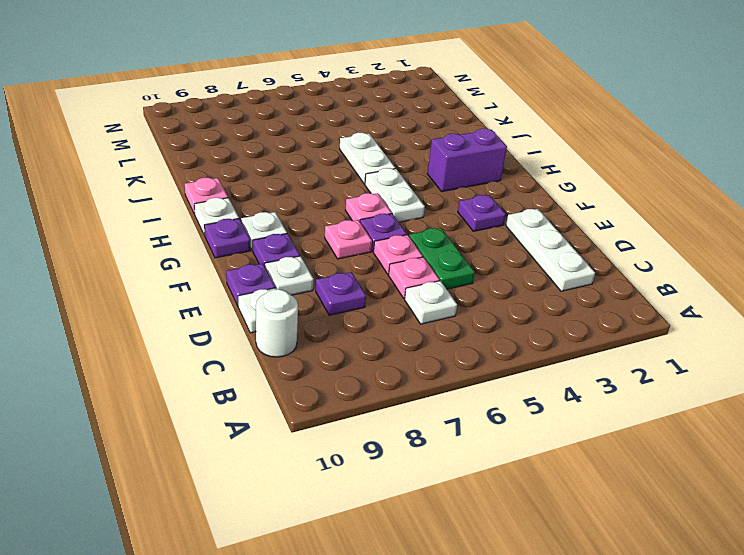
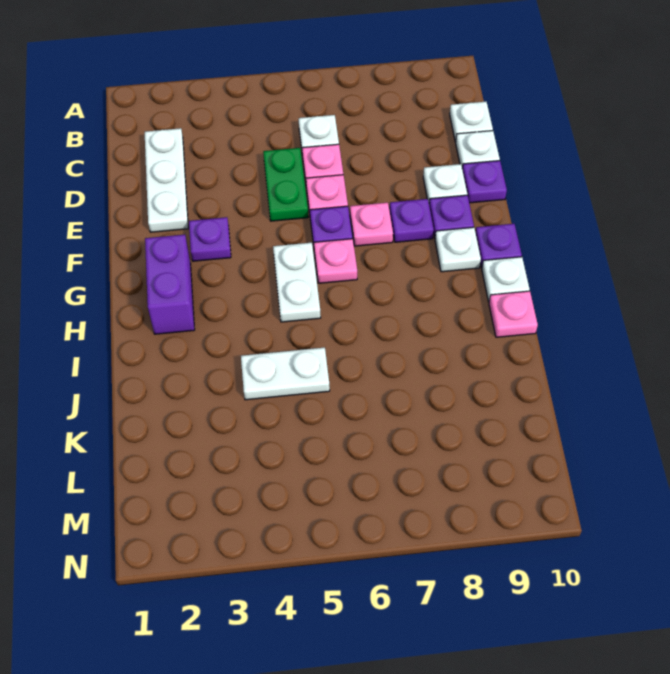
white round brick C10 level 1 -> white plate C10 level 1
purple plate D8 level 1 -> purple plate F8 level 1
purple brick H2:H3 level 1 -> purple brick G2:H2 level 1
white plate I5:J5 level 1 -> white plate J4:J5 level 1

